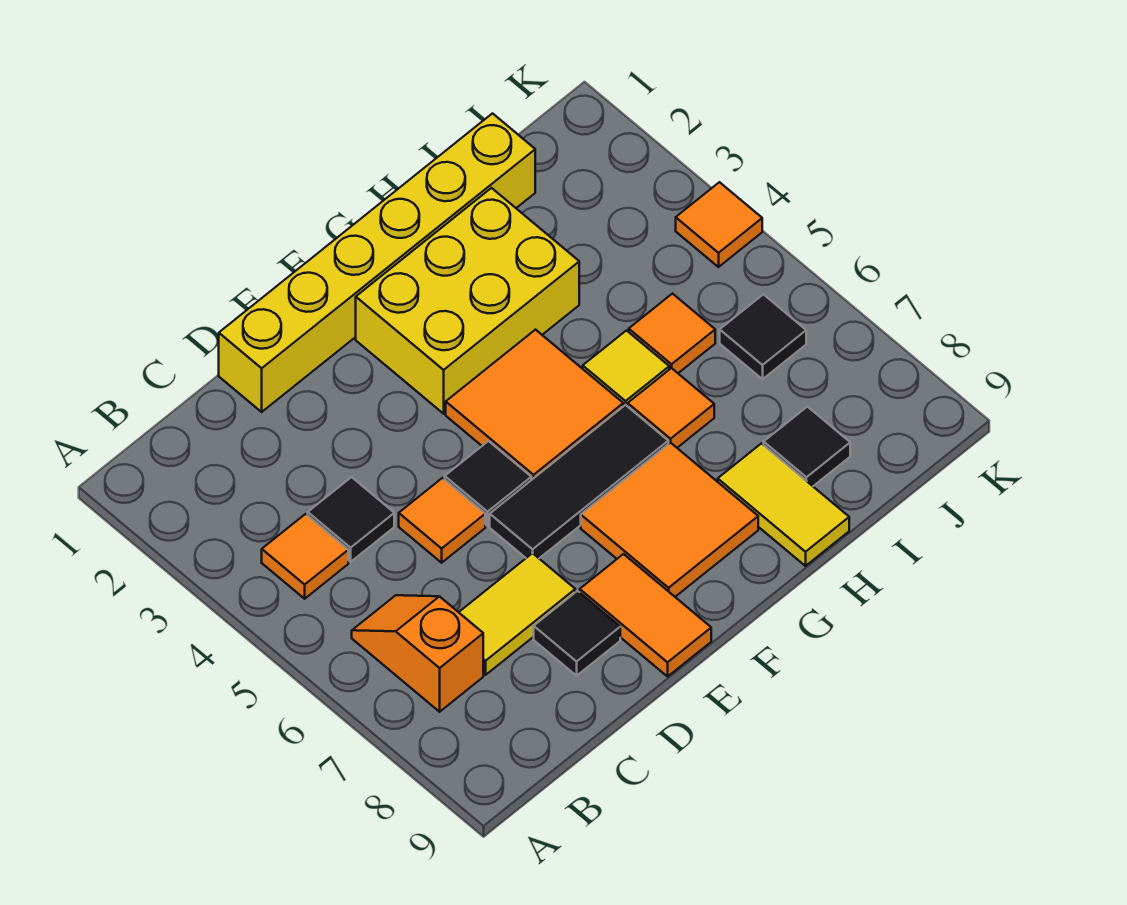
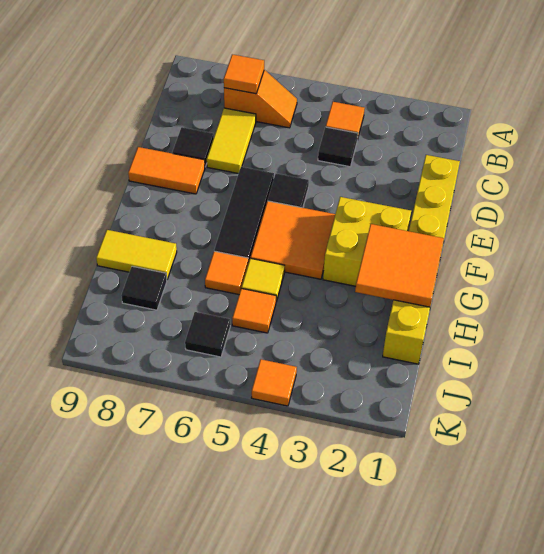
orange tile D5 level 1 -> orange tile B7 level 2
yellow brick F2:H3 level 1 -> yellow brick F2:G3 level 1
orange tile F7:G8 level 1 -> orange tile G1:H2 level 2

